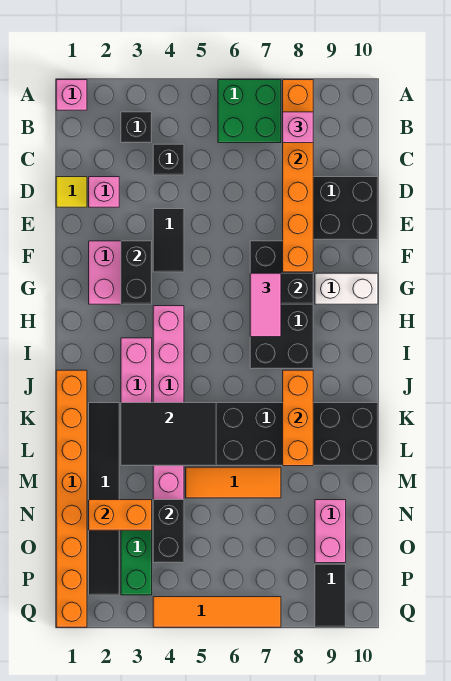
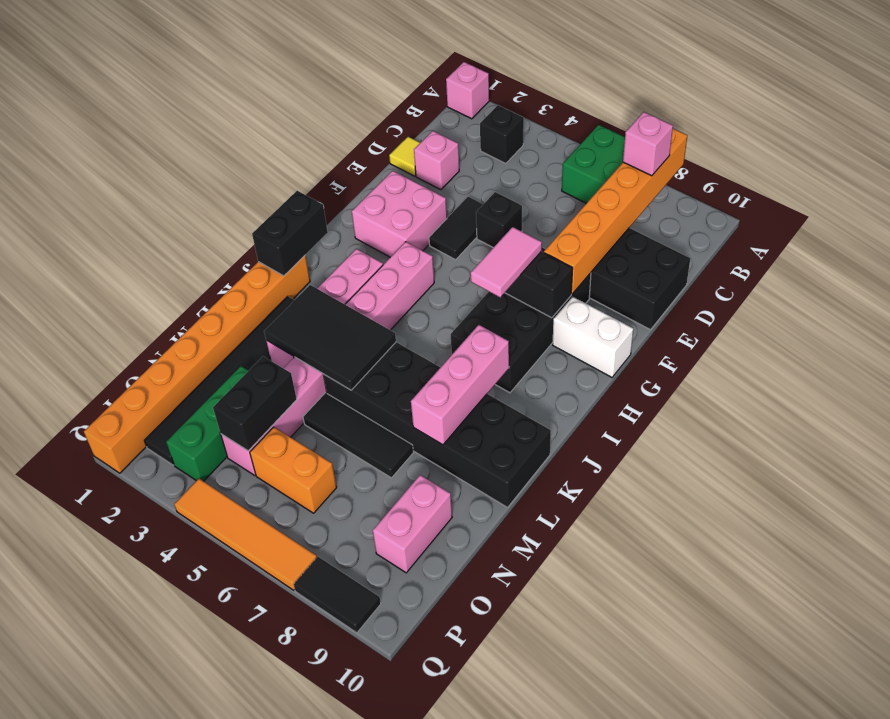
black brick C4 level 1 -> black brick E5 level 1
black brick F3:G3 level 2 -> black brick I1:J1 level 2
orange brick J8:L8 level 2 -> pink brick J8:L8 level 2
orange tile M5:M7 level 1 -> black tile M5:M7 level 1
orange brick N2:N3 level 2 -> orange brick O5:O6 level 1
black tile P9:Q9 level 1 -> black tile Q8:Q9 level 1

